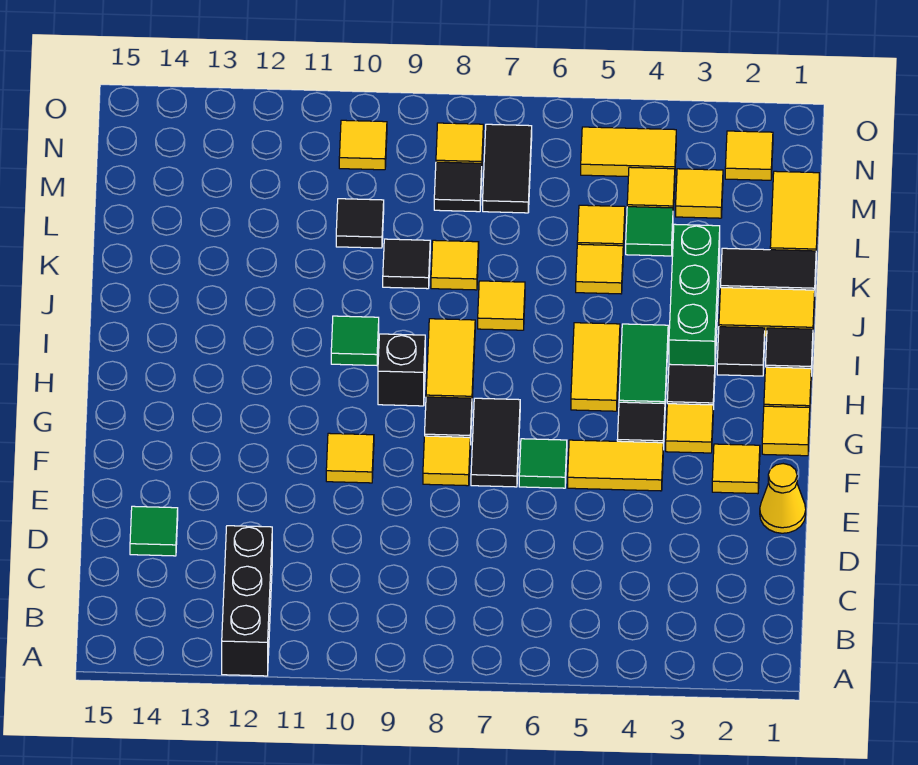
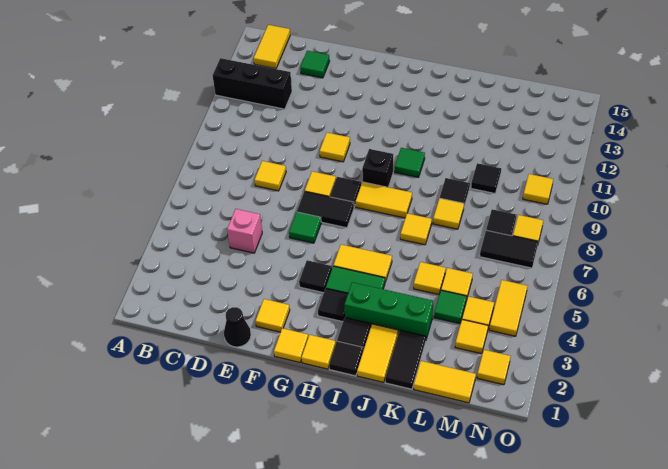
none -> pink brick D5 level 1
yellow cone E1 level 1 -> black cone E1 level 1
yellow tile F4:F5 level 1 -> yellow tile B14:B15 level 1
yellow tile G3 level 1 -> yellow tile D8 level 1

